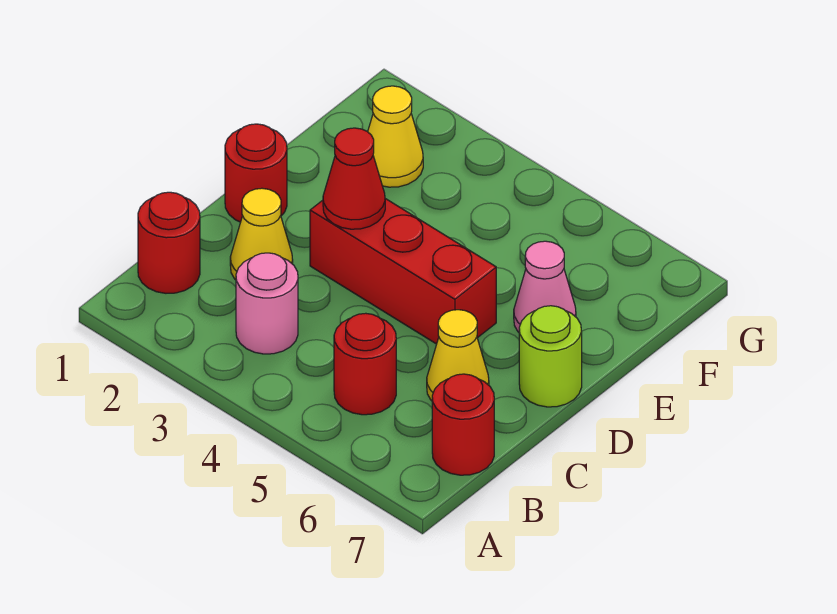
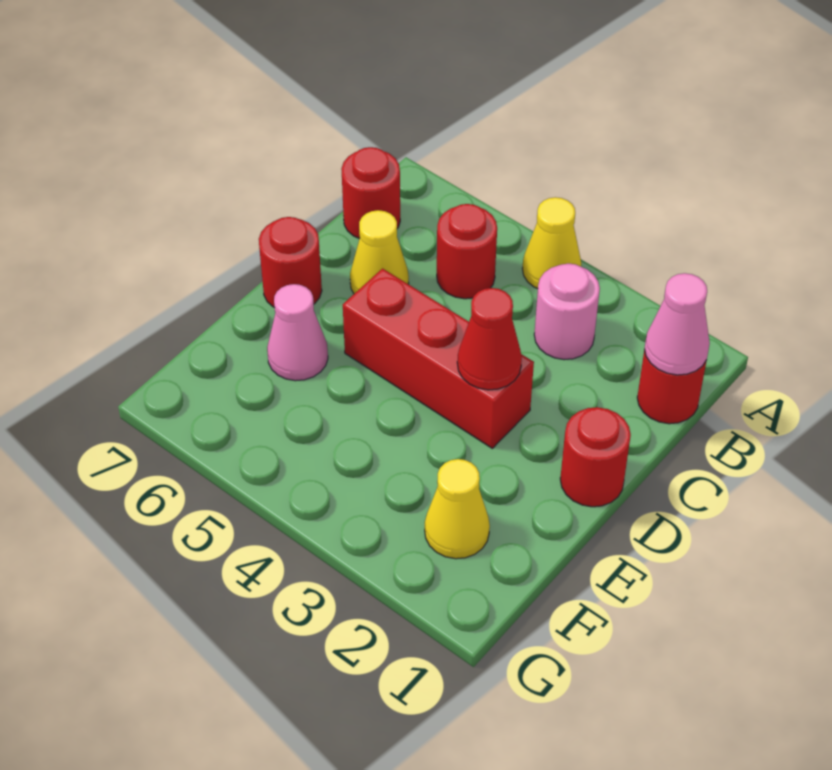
none -> pink cone B1 level 2
yellow cone C2 level 1 -> yellow cone A4 level 1
lime round brick D7 level 1 -> red round brick D7 level 1

